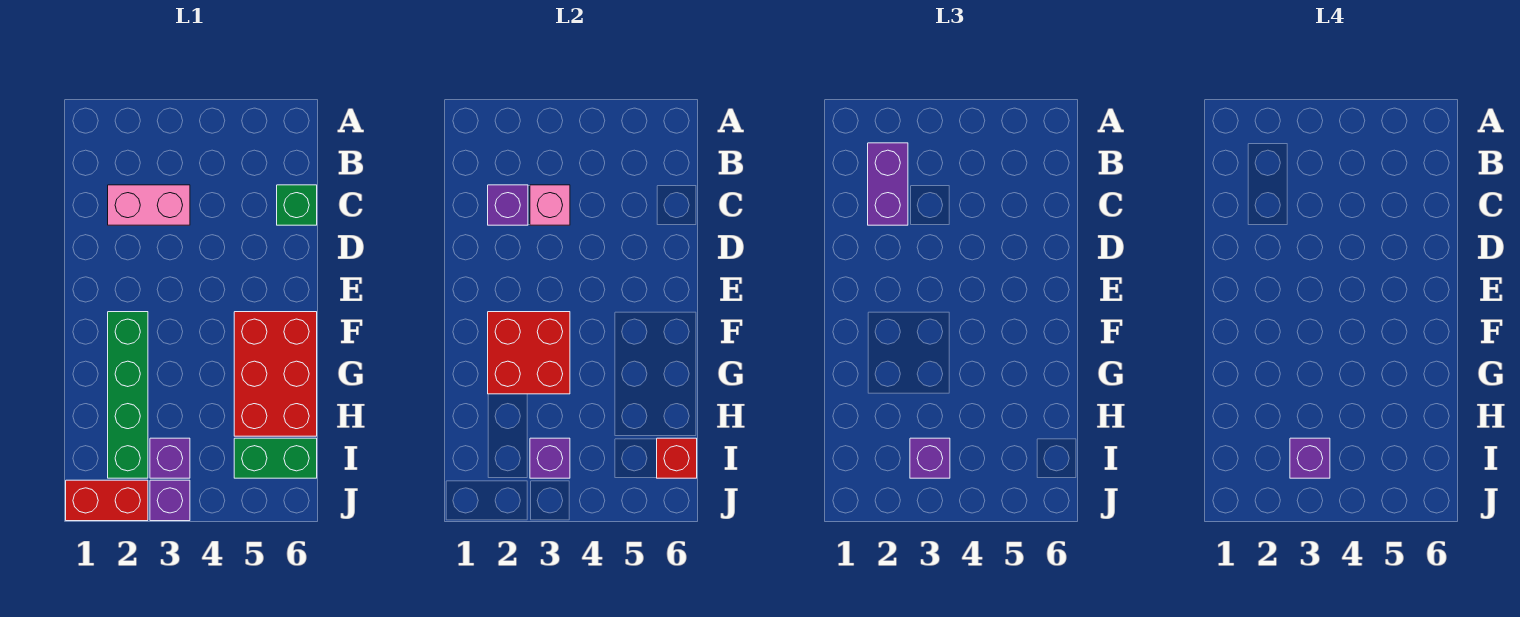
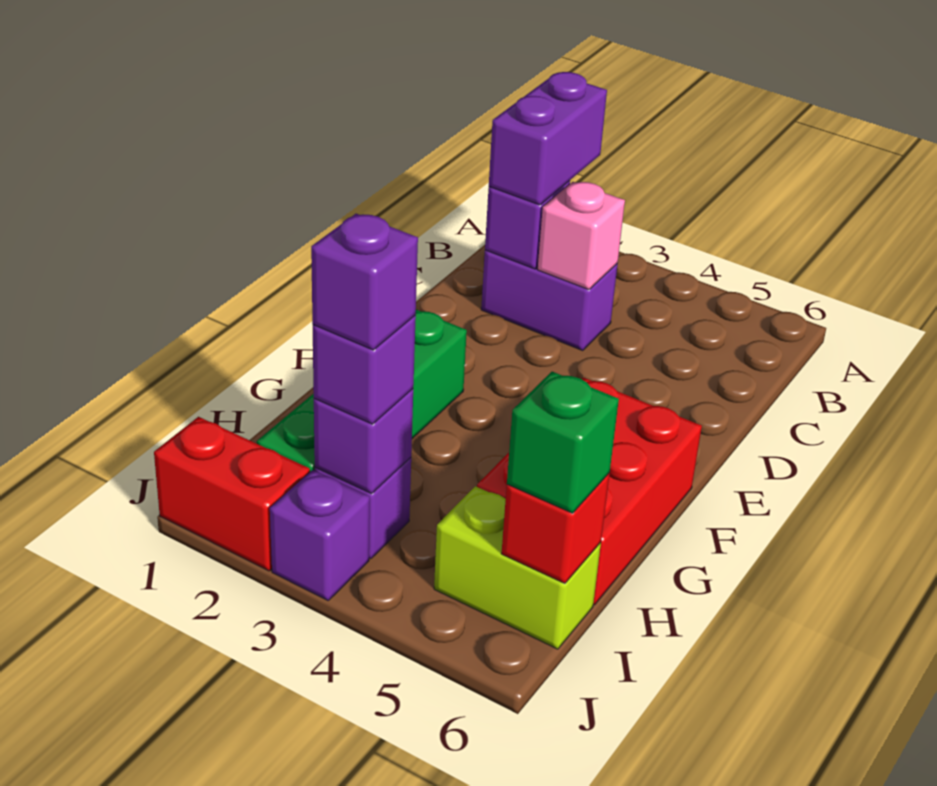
pink brick C2:C3 level 1 -> purple brick C2:C3 level 1
green brick C6 level 1 -> green brick I6 level 3
red brick F2:G3 level 2 -> none
green brick I5:I6 level 1 -> lime brick I5:I6 level 1

